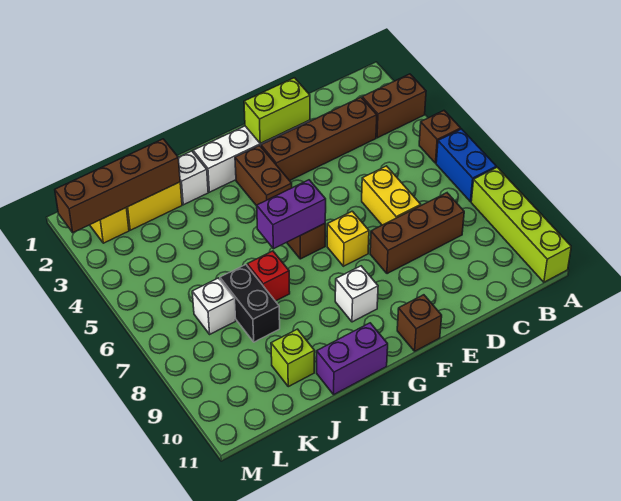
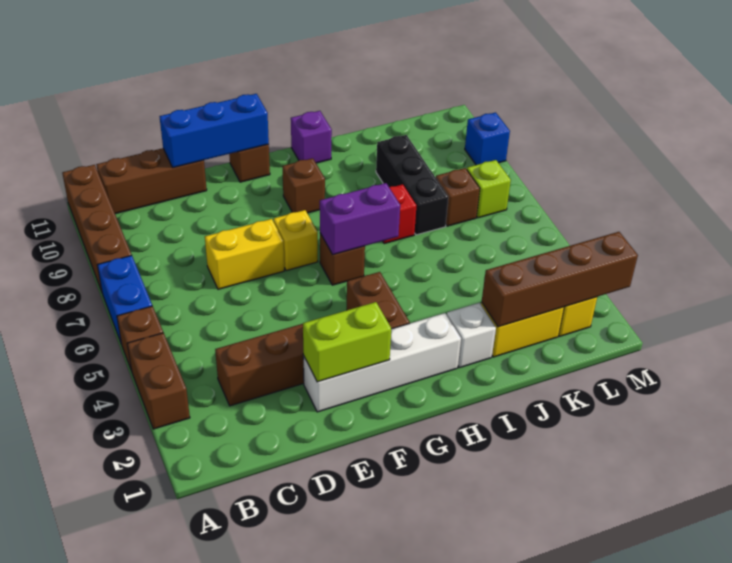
brown brick A3:B3 level 1 -> brown brick A3:A4 level 1
lime brick A8:A11 level 1 -> brown brick A8:A11 level 1
brown brick C8:E8 level 1 -> brown brick B11:D11 level 1
yellow brick D6:D7 level 1 -> yellow brick D7:E7 level 1
none -> blue brick D11:F11 level 2
white brick G9 level 1 -> brown brick G9 level 1
purple brick H11:I11 level 1 -> purple brick H11 level 1
black brick J7:J8 level 1 -> black brick J7:J9 level 1
lime brick J10 level 1 -> lime brick L7 level 1
white brick K7 level 1 -> brown brick K7 level 1
none -> blue brick M9 level 1

